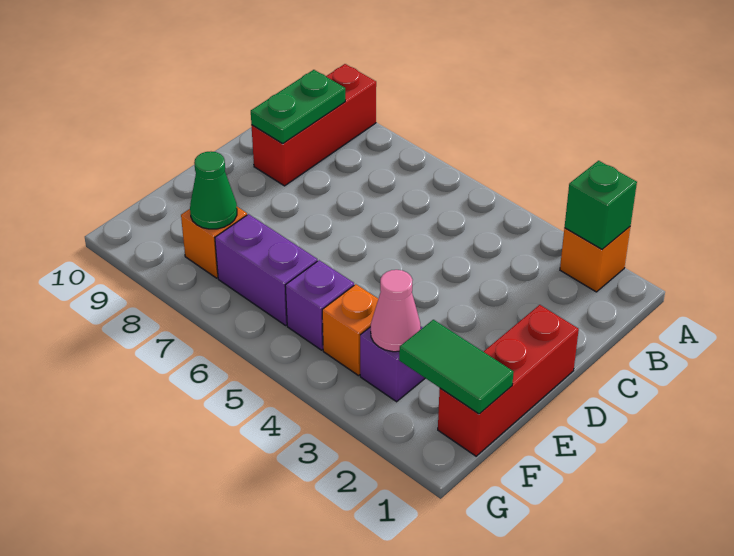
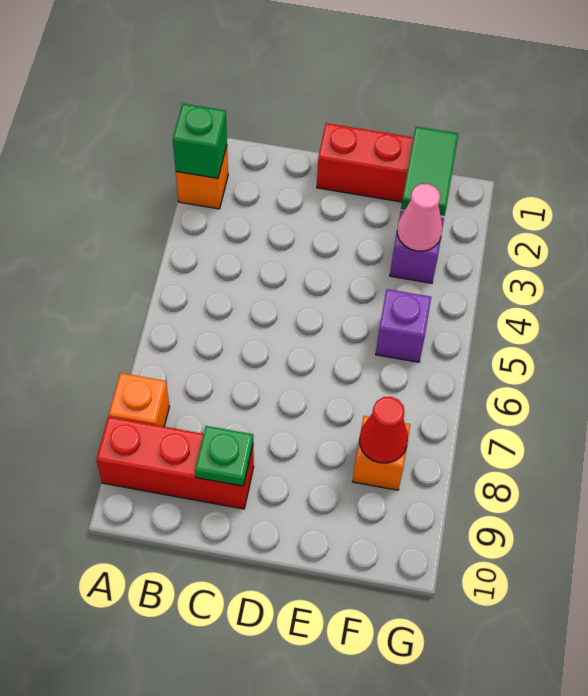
green plate B9:C9 level 2 -> green plate C9 level 2
orange brick F4 level 1 -> orange brick A8 level 1
purple brick F6:F7 level 1 -> none
green cone F8 level 2 -> red cone F8 level 2

